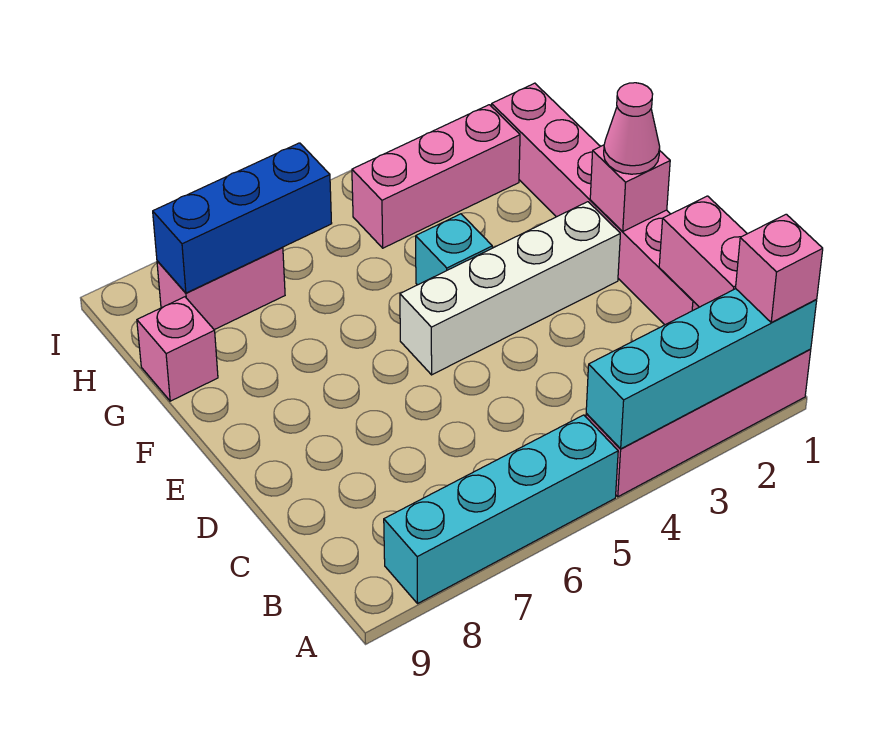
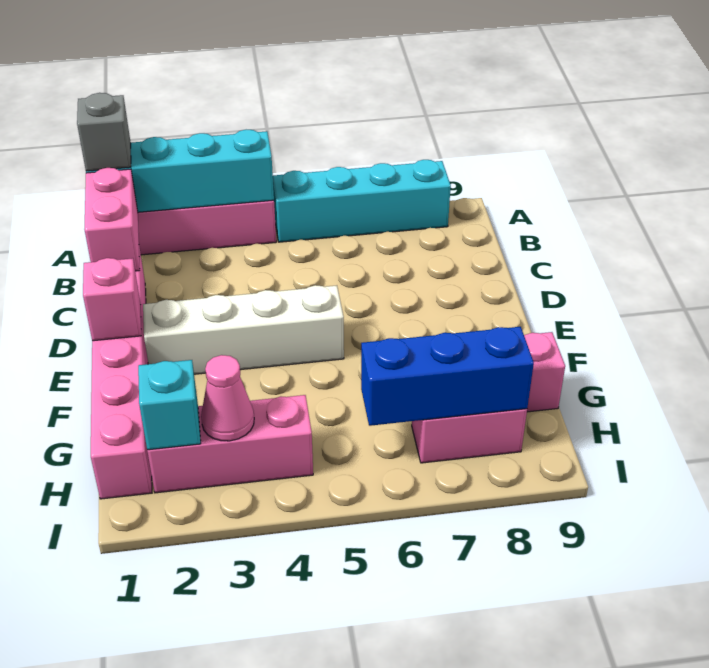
pink brick A1 level 3 -> grey brick A1 level 3
pink cone E1 level 3 -> pink cone H3 level 2
cyan brick F4 level 1 -> cyan brick H2 level 2

